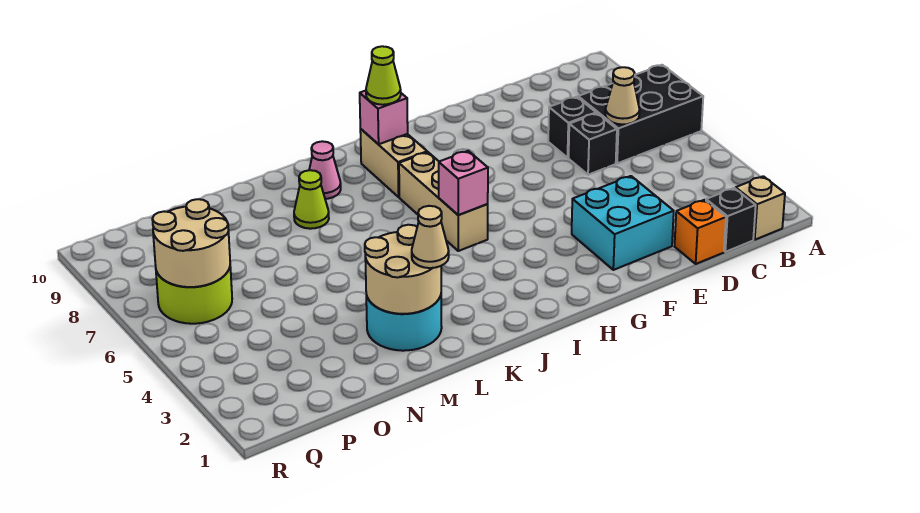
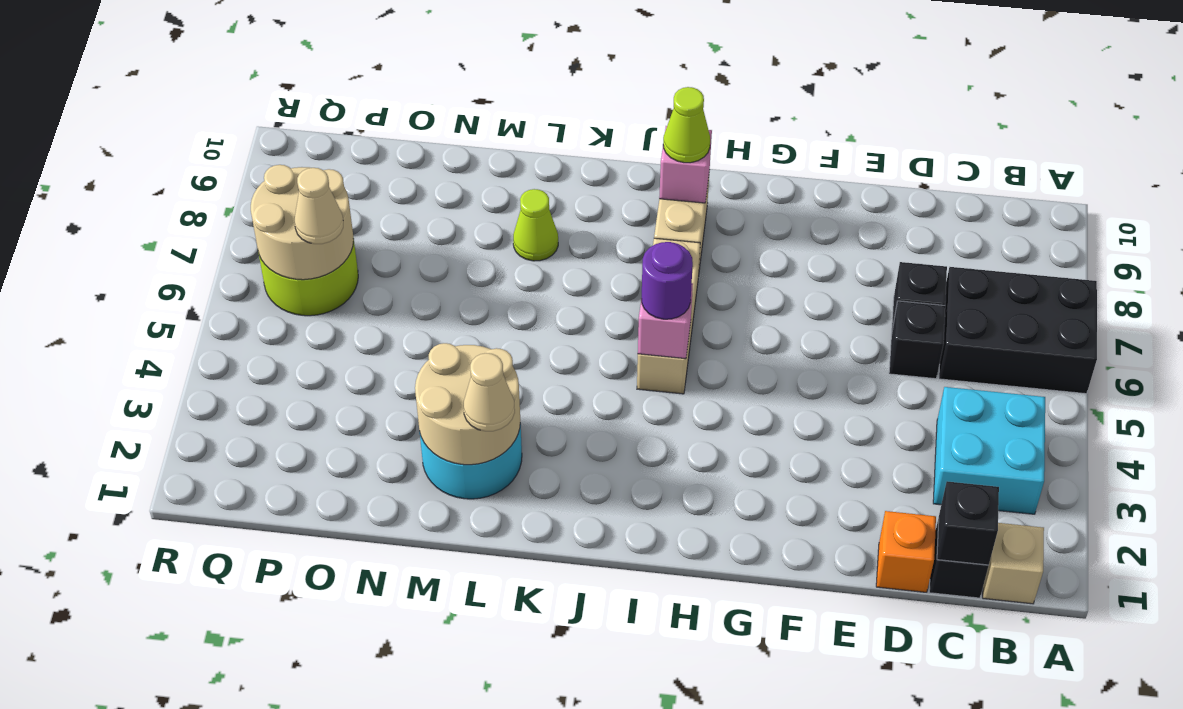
none -> black brick C1 level 2
tan cone C6 level 2 -> tan cone P6 level 3
cyan brick E2:F3 level 1 -> cyan brick B3:C4 level 1
none -> purple round brick I5 level 3
pink cone K9 level 1 -> none

